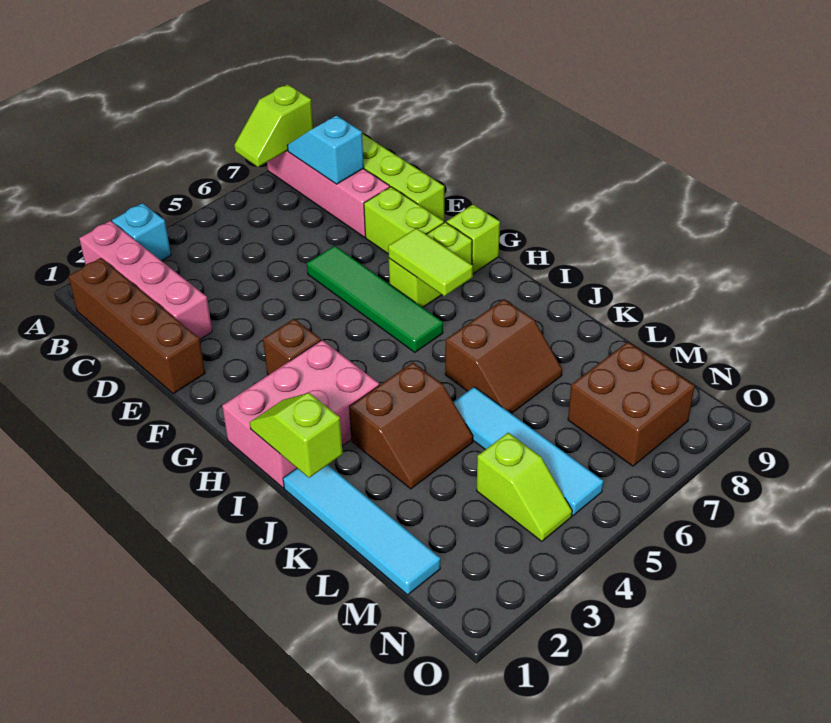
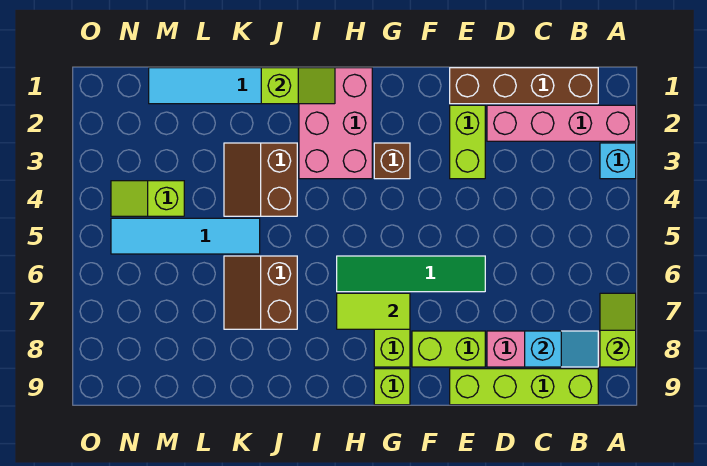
none -> lime brick E2:E3 level 1
brown brick M7:N8 level 1 -> none

